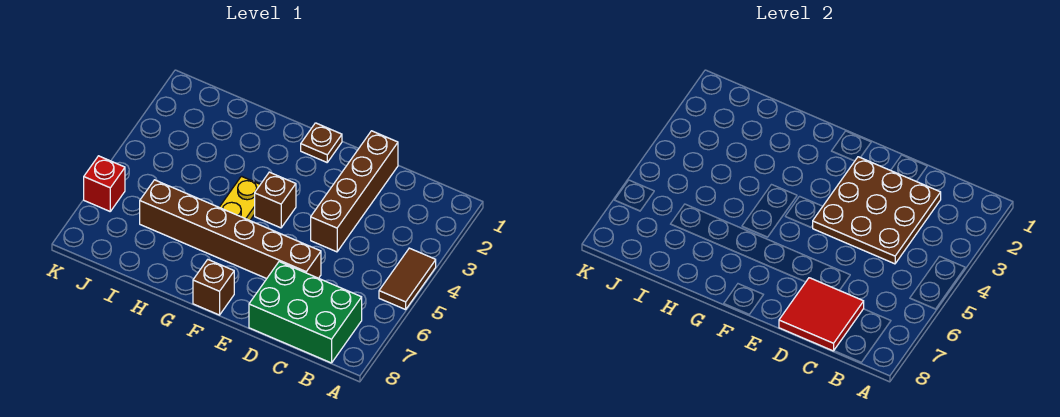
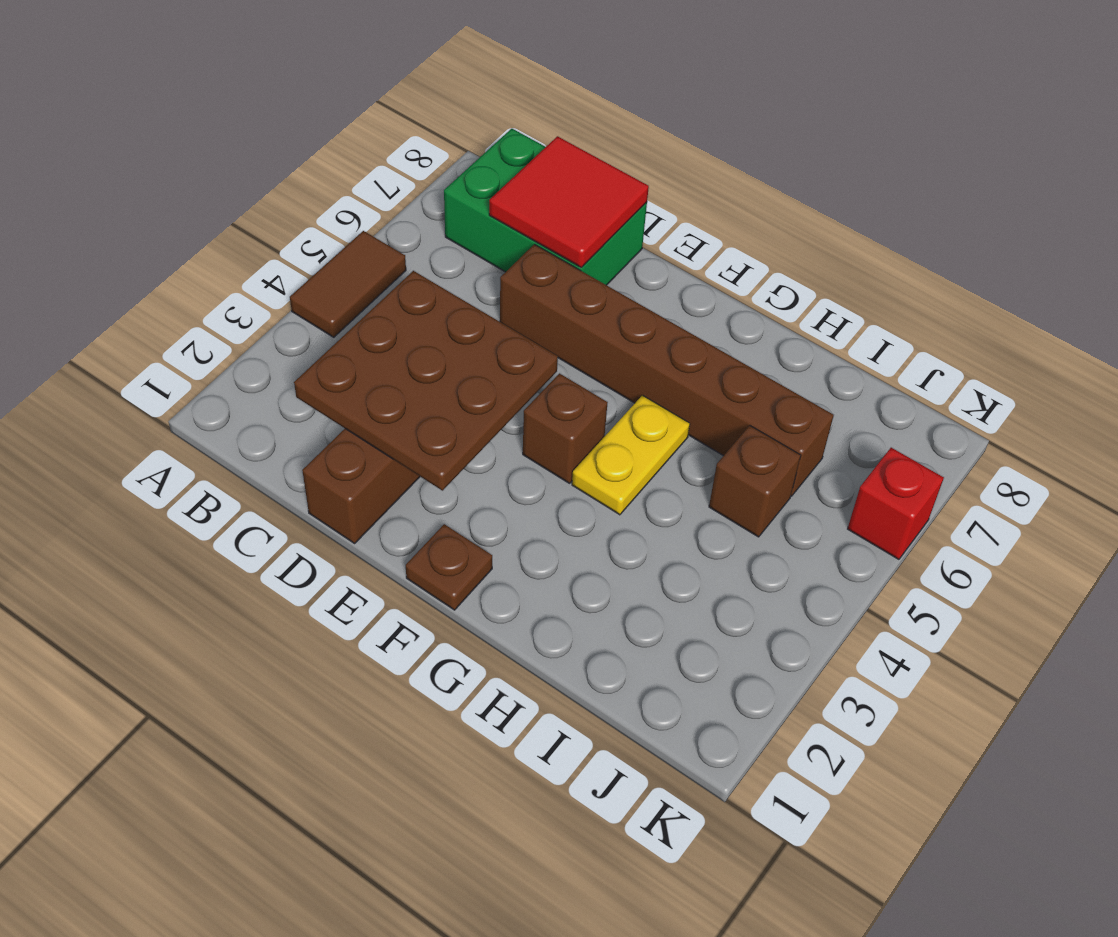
brown brick F8 level 1 -> brown brick I5 level 1

